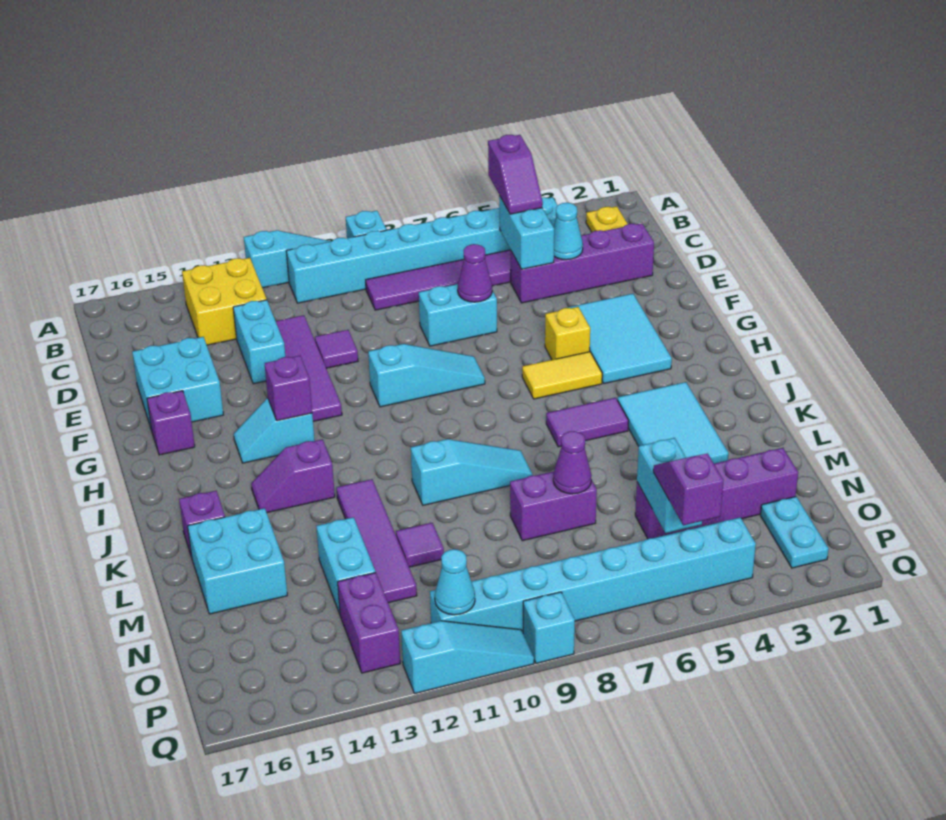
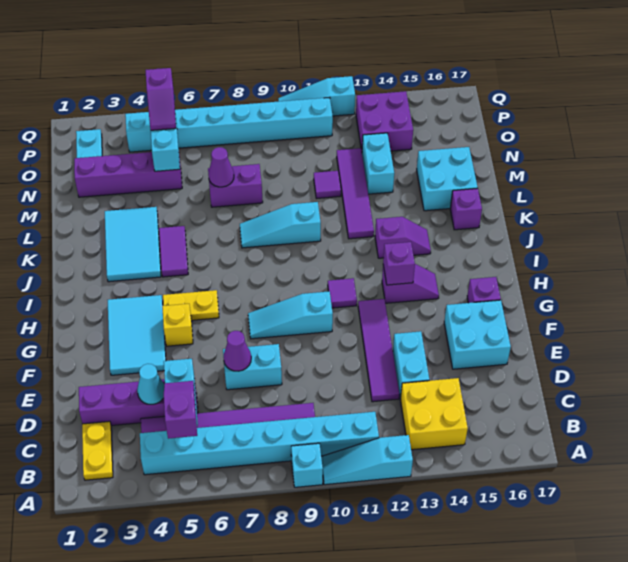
purple tile E11 level 1 -> purple tile H11 level 1
yellow tile H5:H6 level 1 -> yellow plate H5:H6 level 1
cyan slope H13:H14 level 1 top 13 -> purple slope H13:H14 level 1 top 13
purple tile J5:J6 level 1 -> purple tile J5:K5 level 1
purple brick O13:P13 level 1 -> purple brick O13:P14 level 1
cyan cone P11 level 2 -> none
cyan brick Q9 level 1 -> none

